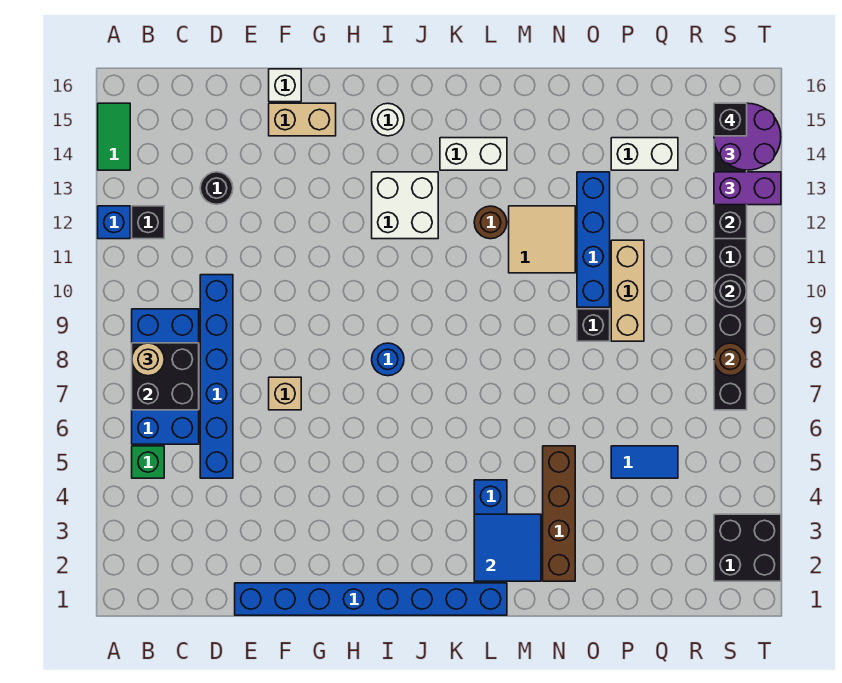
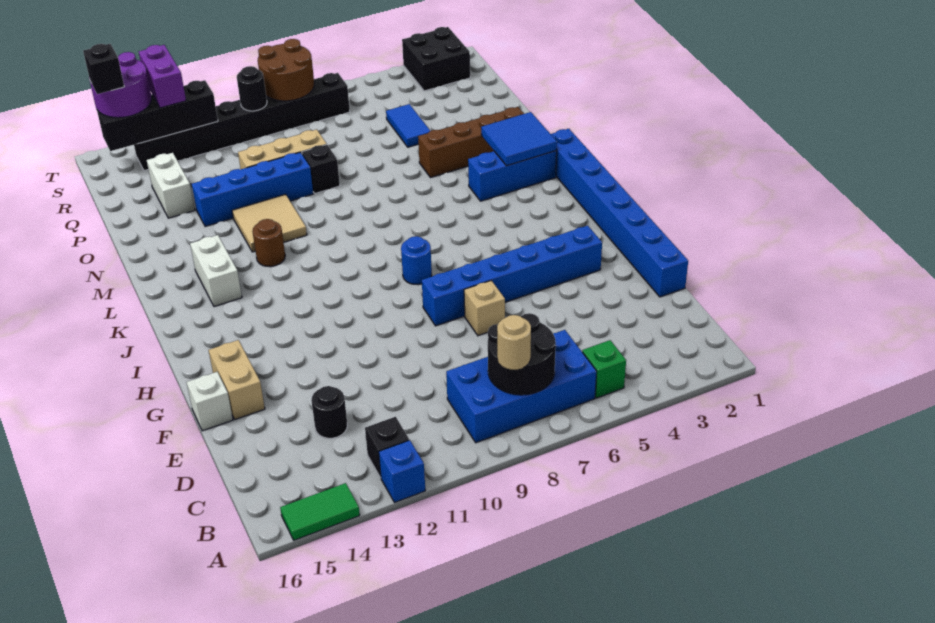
black brick B7:C8 level 2 -> black round brick B7:C8 level 2
blue brick D5:D10 level 1 -> blue brick G3:G8 level 1
white brick I12:J13 level 1 -> none
white round brick I15 level 1 -> none
brown round brick S8 level 2 -> brown round brick S8:T9 level 2

